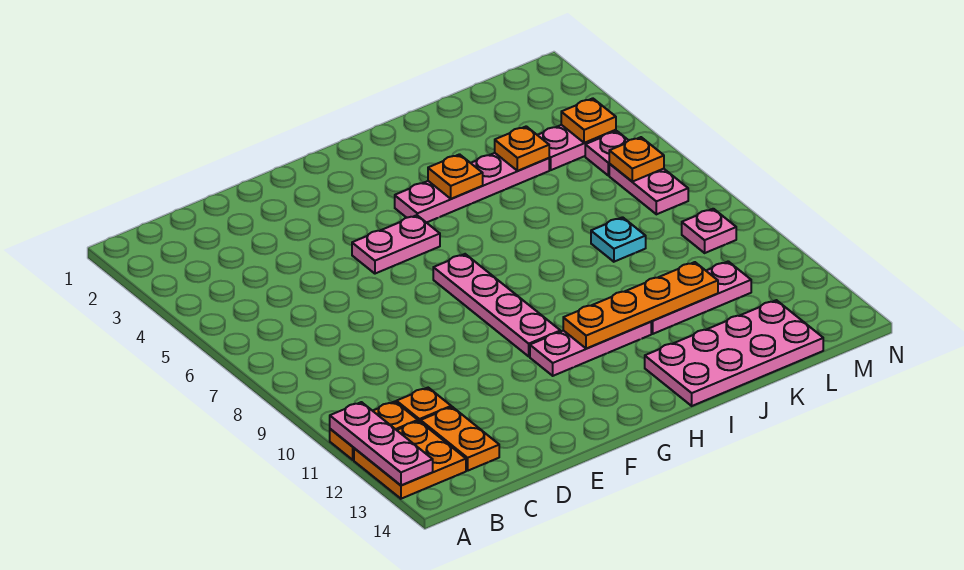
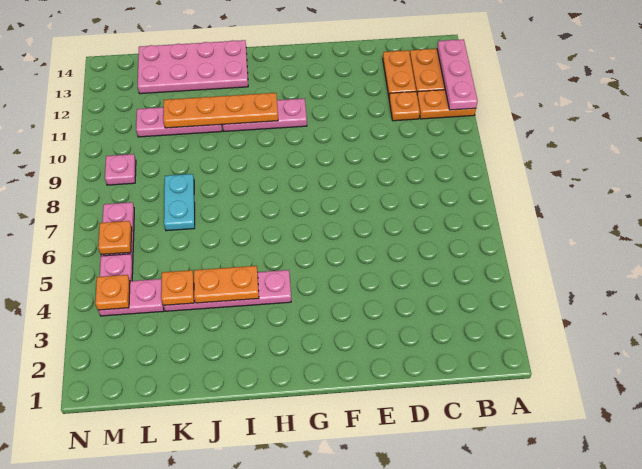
pink plate F5:G5 level 1 -> none
pink plate G7:G10 level 1 -> none
orange plate I4 level 2 -> orange plate I4:J4 level 2
cyan plate K8 level 1 -> cyan plate K7:K8 level 1

